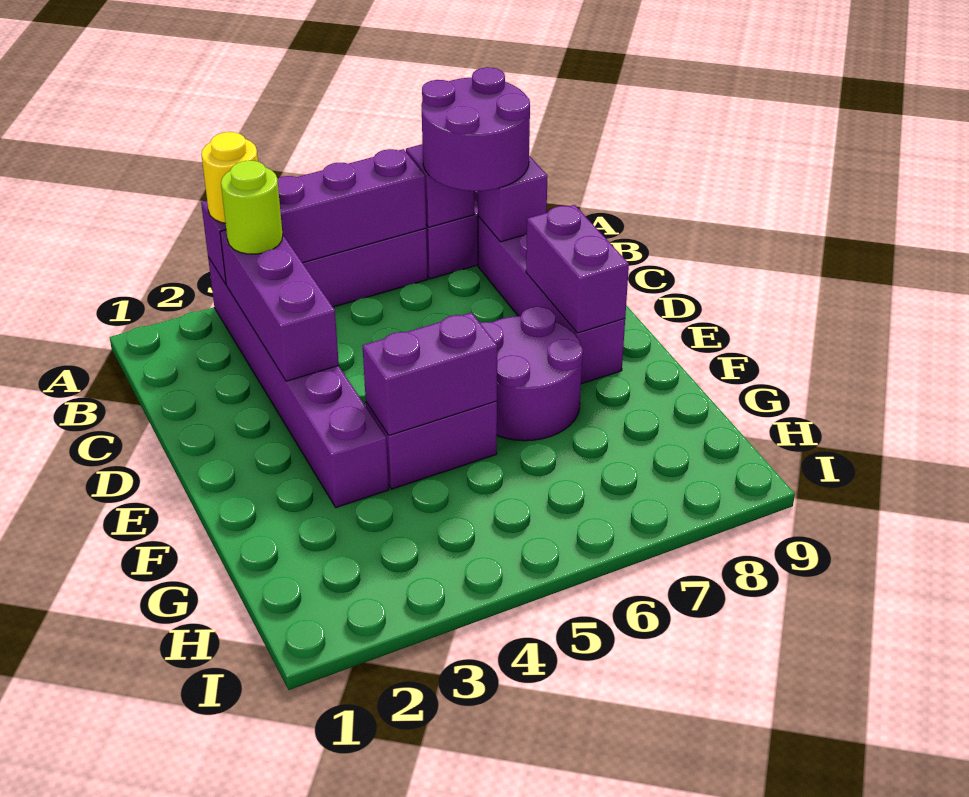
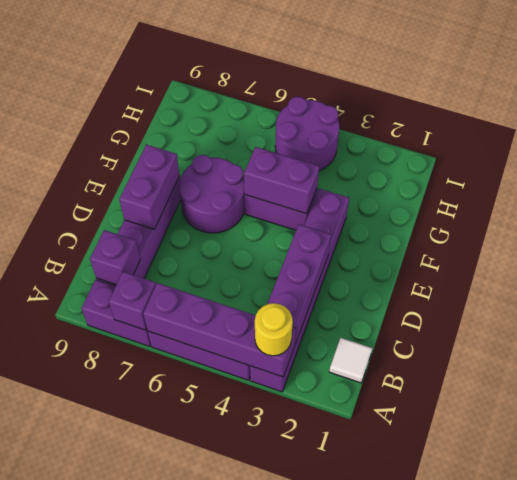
purple round brick A7:B8 level 3 -> purple round brick H4:I5 level 1
none -> white tile B1 level 1
lime round brick B3 level 3 -> none

